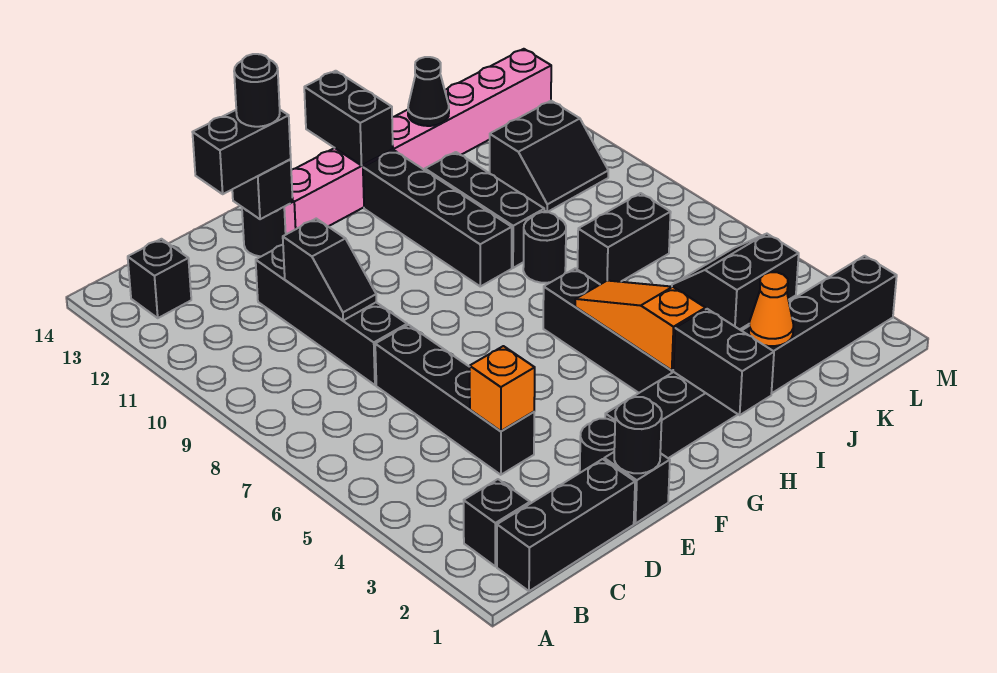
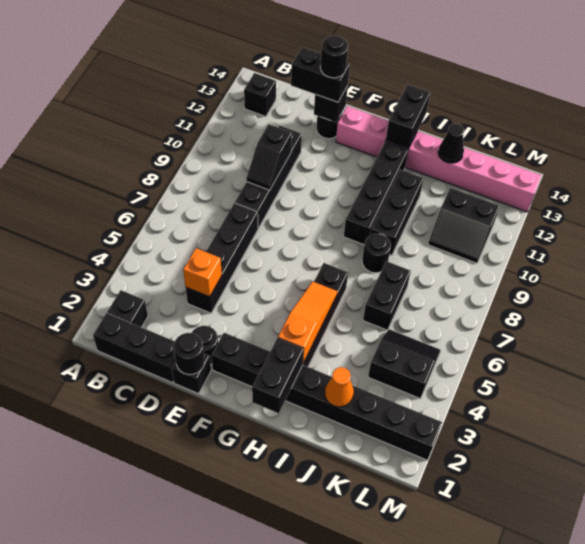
black brick J7:K7 level 1 -> black brick J6:J7 level 1

